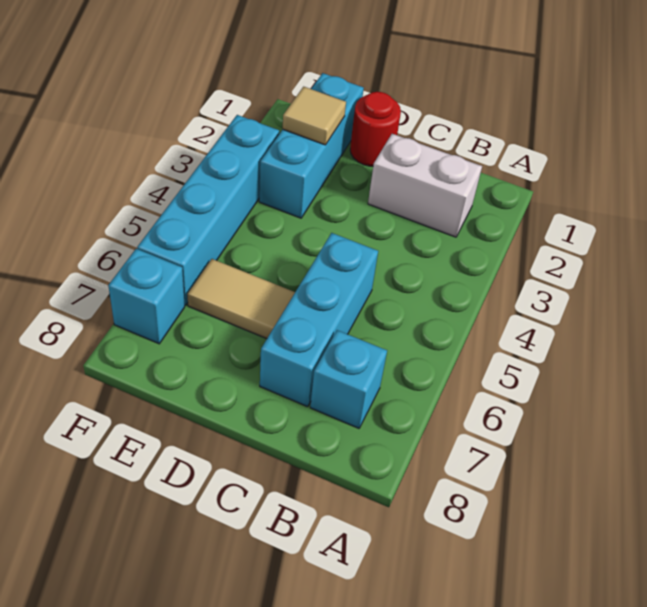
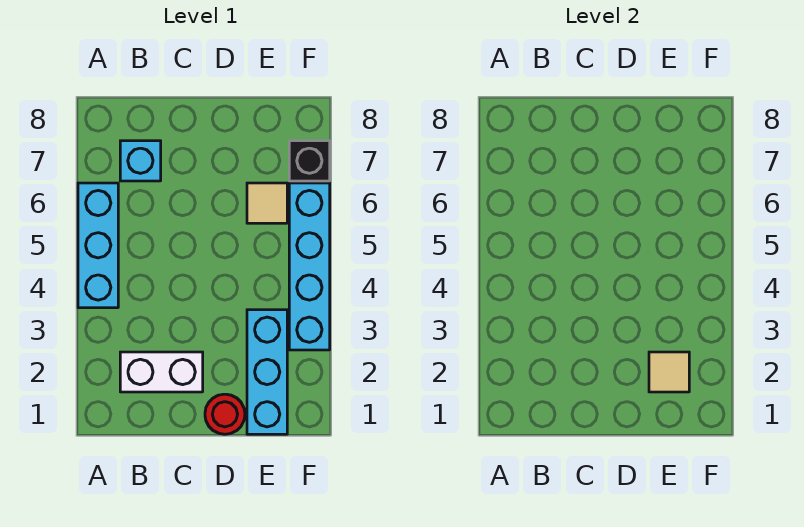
cyan brick C5:C7 level 1 -> cyan brick A4:A6 level 1
tan tile D6:E6 level 1 -> tan tile E6 level 1
cyan brick F7 level 1 -> black brick F7 level 1

